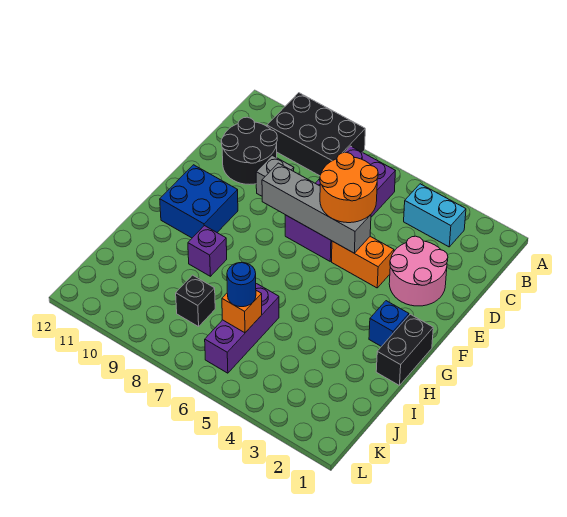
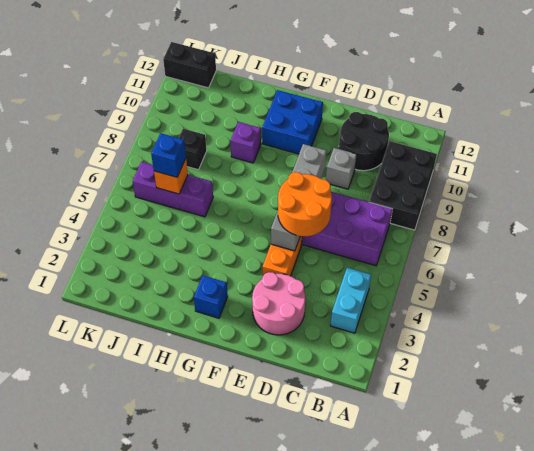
black brick G1:H1 level 1 -> black brick K12:L12 level 1
blue round brick J6 level 3 -> blue brick J6 level 3

